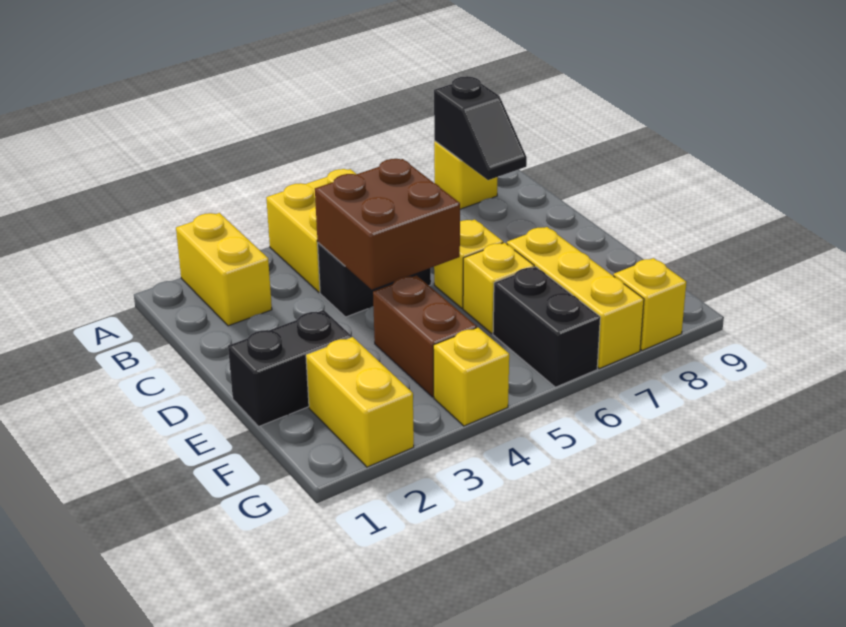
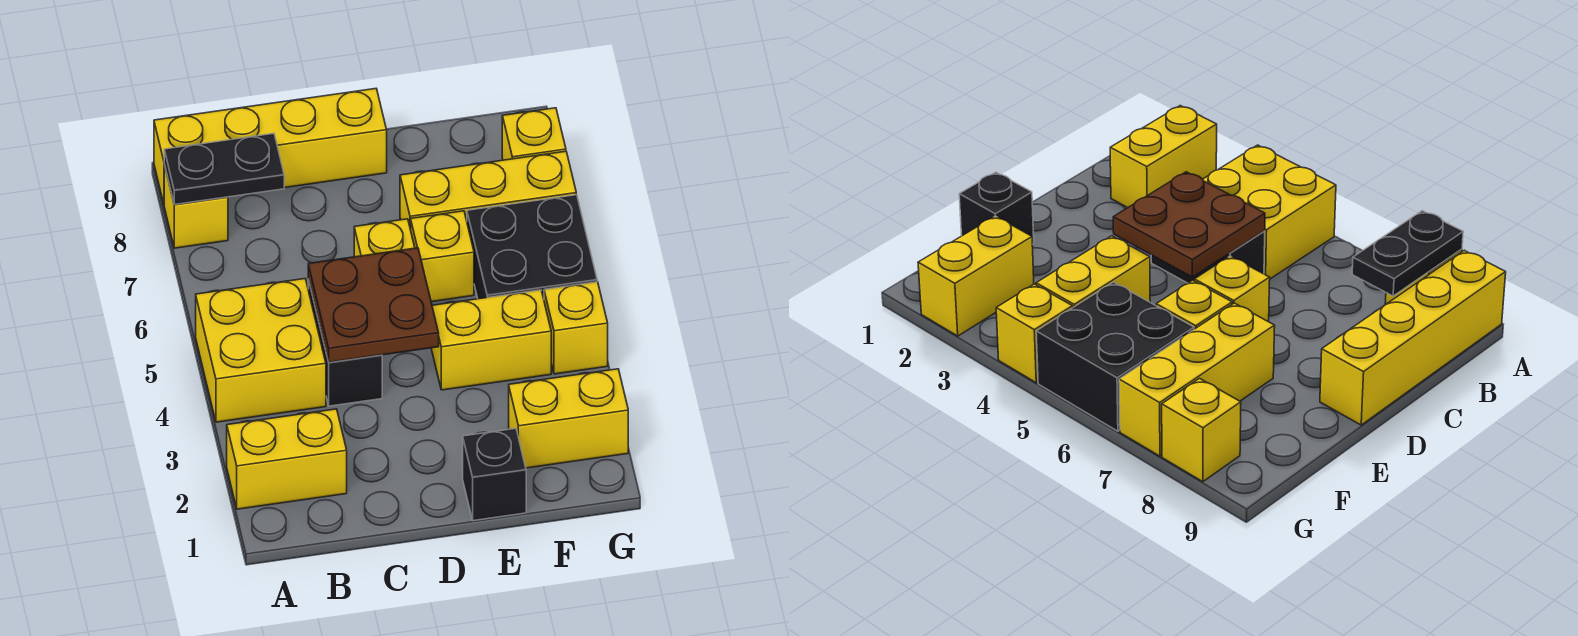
black slope A8:B8 level 2 top A -> black plate A8:B8 level 2
none -> yellow brick A9:D9 level 1
brown brick C4:D5 level 2 -> brown plate C4:D5 level 2
black brick E1:E2 level 1 -> black brick E1 level 1
brown brick E4:F4 level 1 -> yellow brick E4:F4 level 1
black brick F6:G6 level 1 -> black brick F5:G6 level 1

